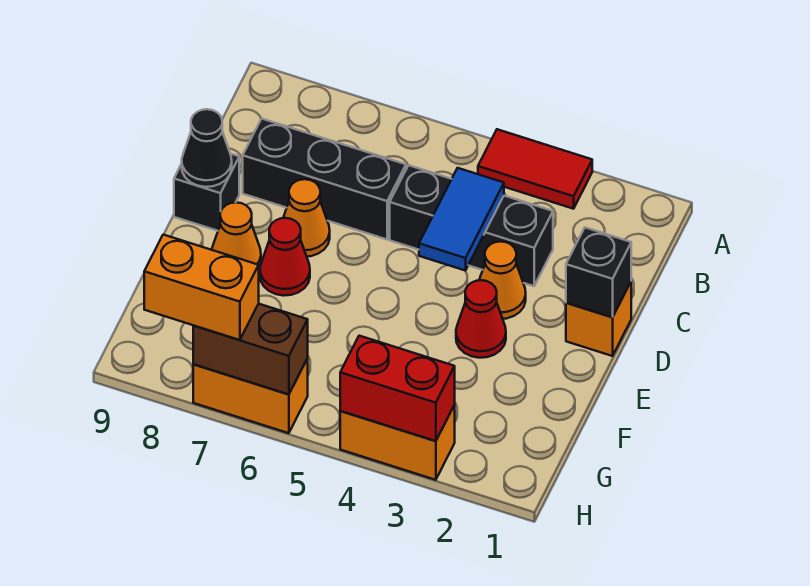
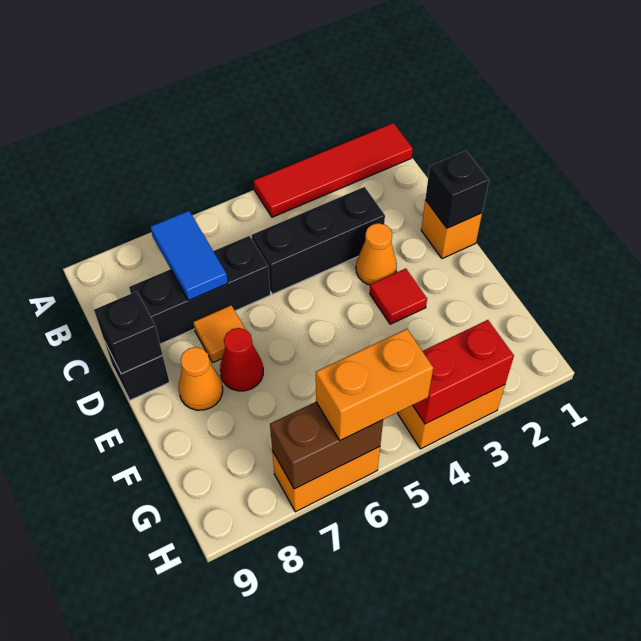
red tile A3:A4 level 1 -> red tile A1:A4 level 1
blue tile C4:D4 level 2 -> blue tile B7:C7 level 2
orange cone D7 level 1 -> orange tile D7 level 1
black cone D9 level 2 -> black brick D9 level 2
red cone E3 level 1 -> red tile E3 level 1
orange brick H7:H8 level 3 -> orange brick H5:H6 level 3

